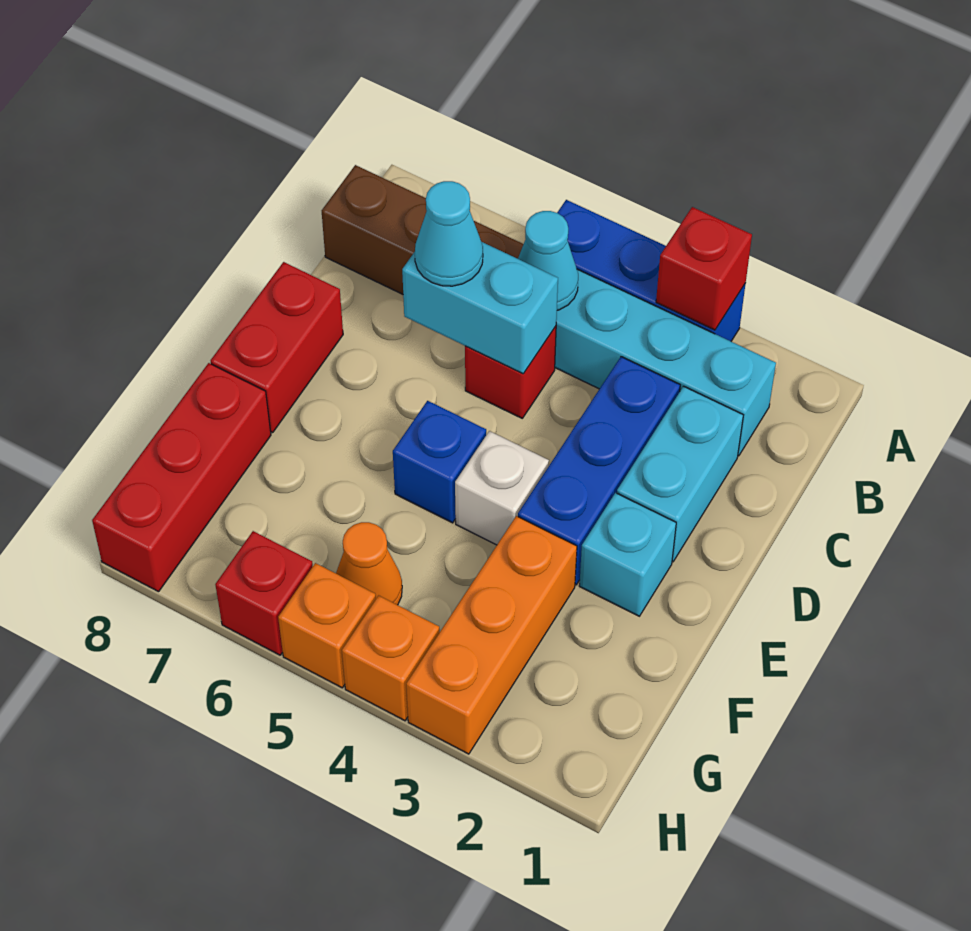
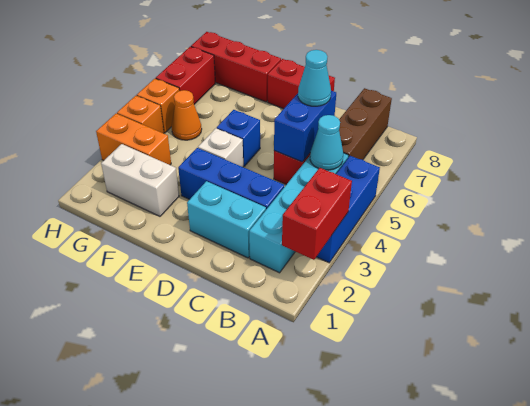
red brick A3 level 2 -> red brick A2:A3 level 2
cyan brick C5:C6 level 2 -> blue brick C5:C6 level 2
cyan brick E2 level 1 -> none
none -> white brick F2:G2 level 1
orange brick F3:H3 level 1 -> orange brick G3:H3 level 1
red brick H6 level 1 -> red brick H6:H7 level 1

